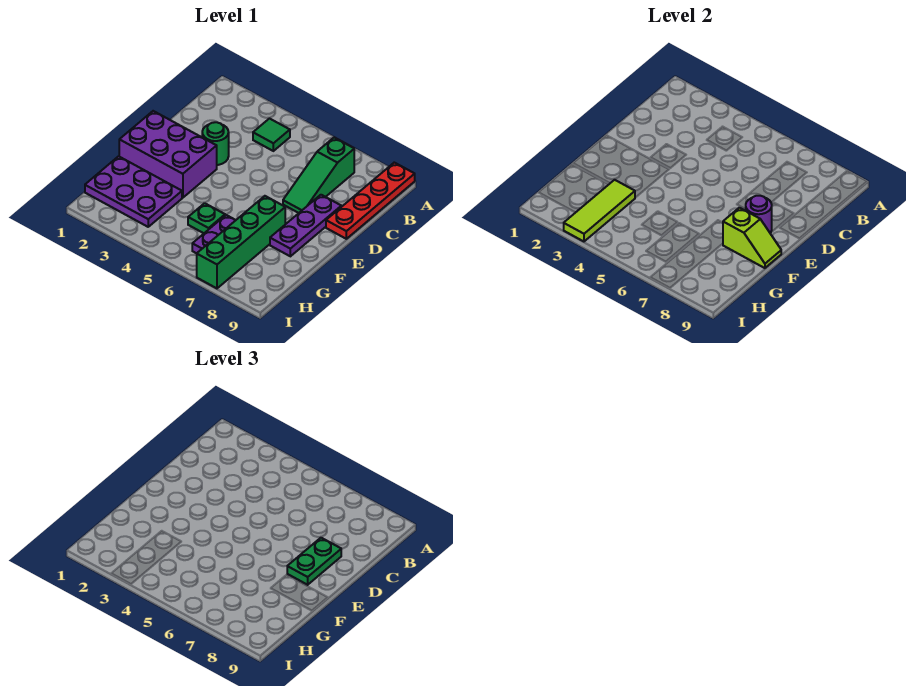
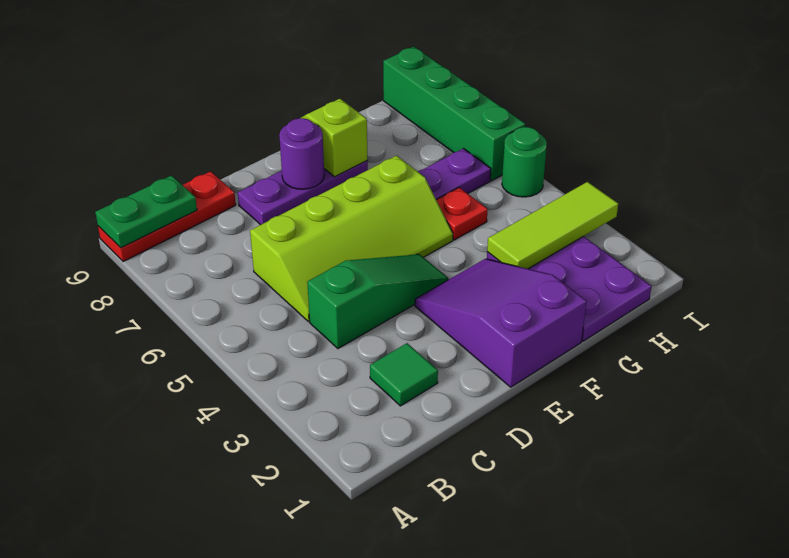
red plate A9:D9 level 1 -> red plate A9:C9 level 1
green tile B4 level 1 -> green tile C2 level 1
green slope B7:D7 level 1 top B -> green slope C4:E4 level 1 top C
none -> lime slope C5:F6 level 1 top 6
green round brick D3 level 1 -> green round brick I5 level 1
green plate D8:E8 level 3 -> green plate A9:B9 level 2
purple brick E1:F3 level 1 -> purple slope E1:F3 level 1 top 1
green brick F7:I7 level 1 -> green brick I6:I9 level 1
green plate G5 level 1 -> red plate G5 level 1

